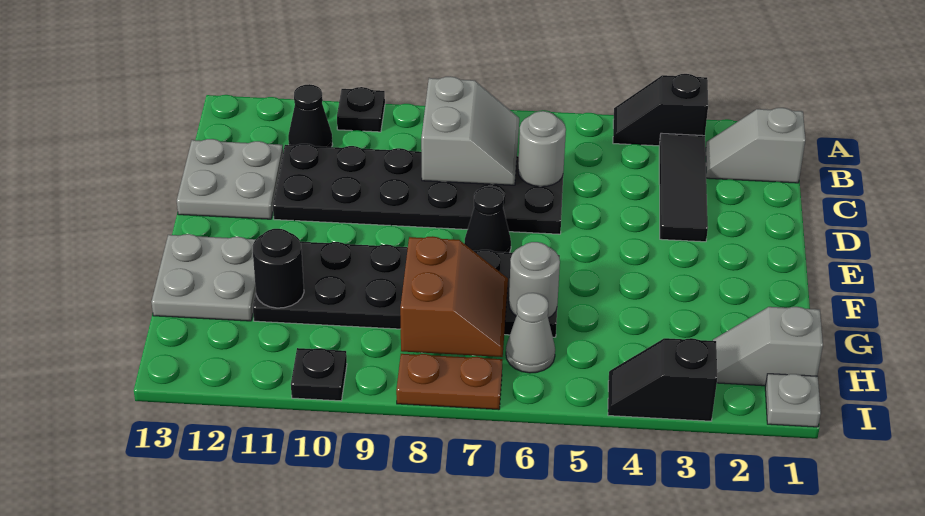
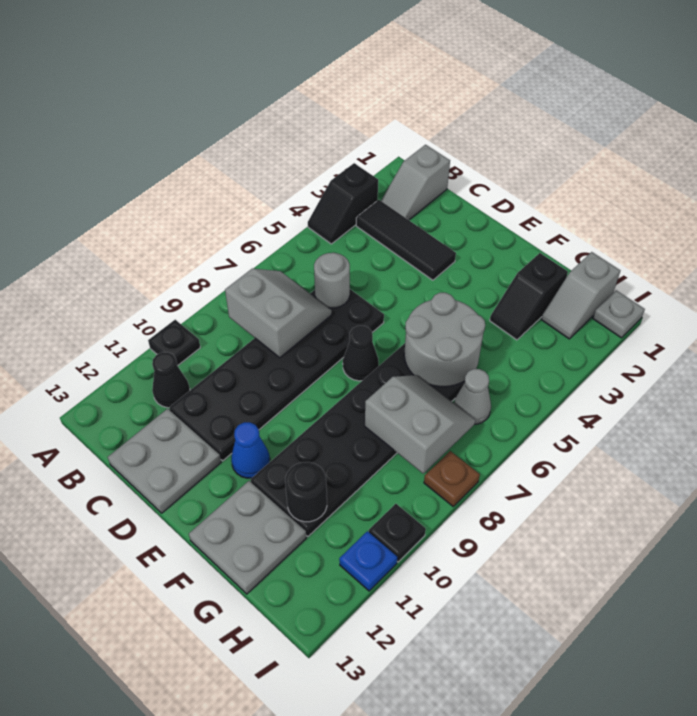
none -> blue cone E11 level 1
grey round brick G6 level 2 -> grey round brick F5:G6 level 2
brown slope G7:H8 level 2 top 8 -> grey slope G7:H8 level 2 top 8
black slope I3:I4 level 1 top 3 -> black slope G2:G3 level 1 top 2
brown plate I7:I8 level 1 -> brown plate I8 level 1
none -> blue plate I11 level 1

